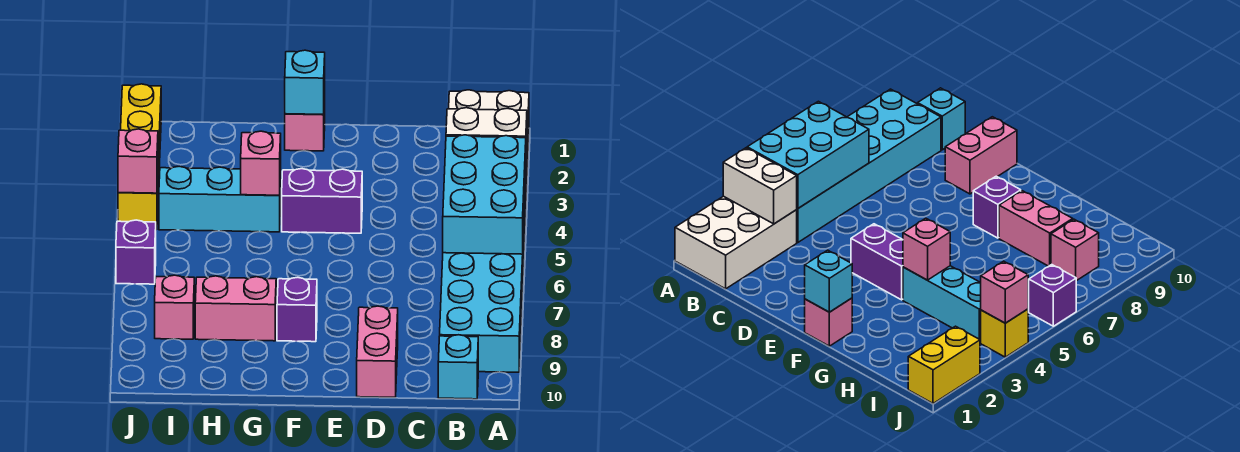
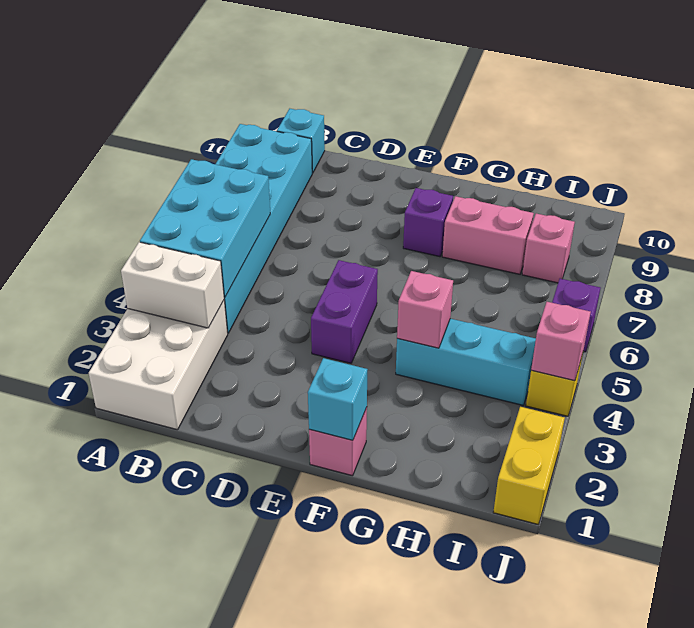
pink brick D9:D10 level 1 -> none
purple brick E4:F4 level 1 -> purple brick E4:E5 level 1

